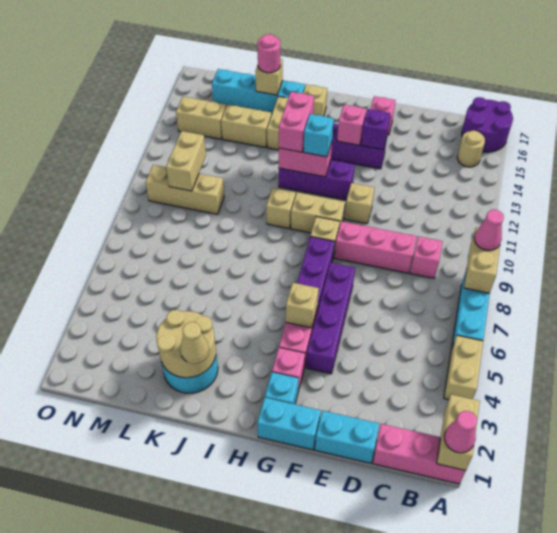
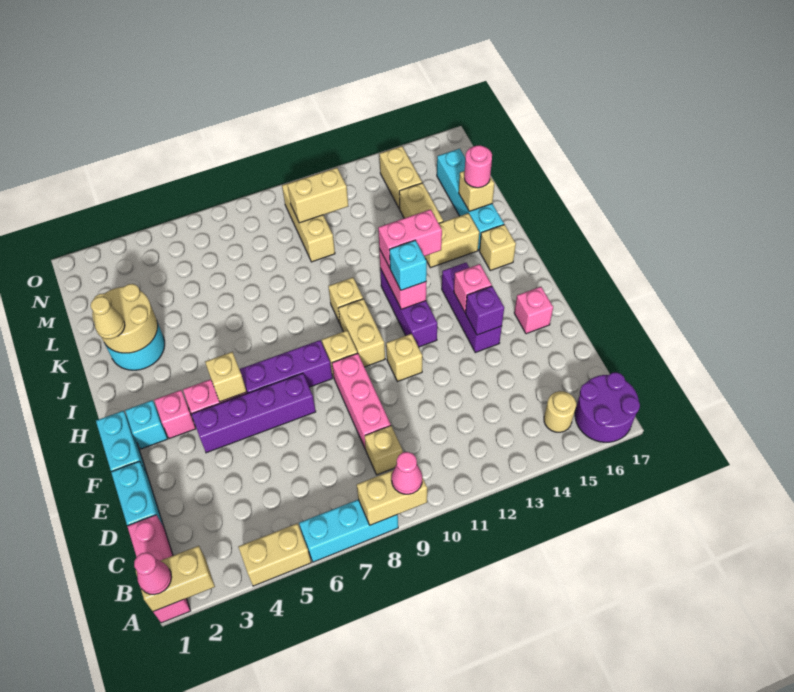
pink brick C9 level 1 -> tan brick C9 level 1

